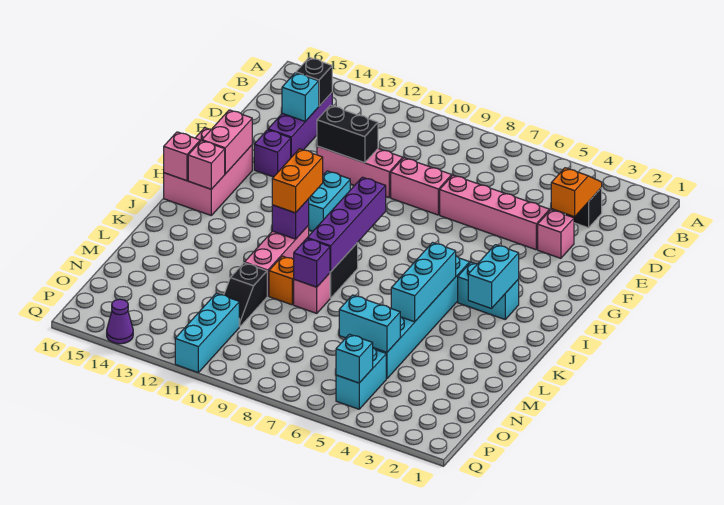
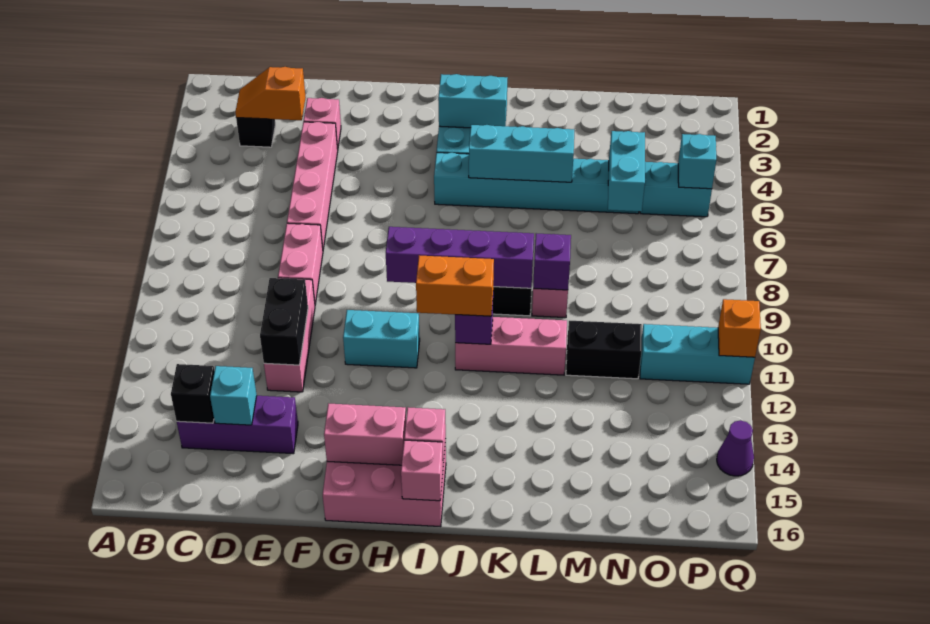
purple brick F14 level 1 -> none
orange brick L10 level 1 -> orange brick Q11 level 2
black slope M11:N11 level 1 top M -> black brick M11:N11 level 1

